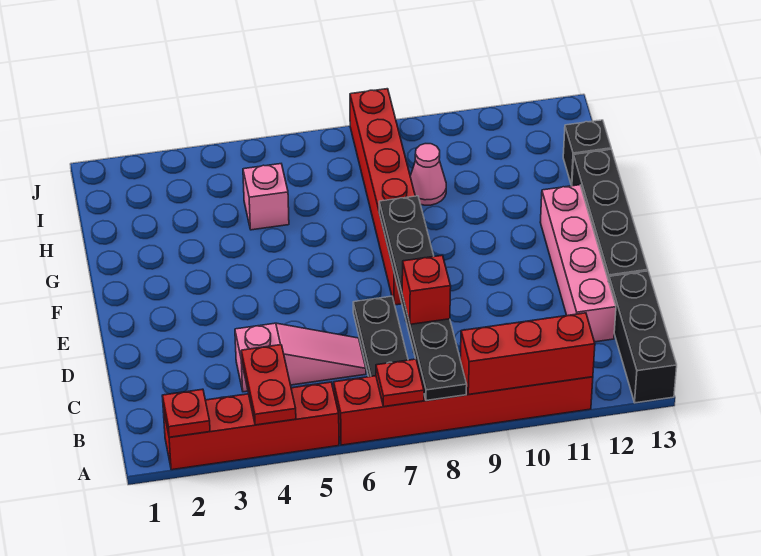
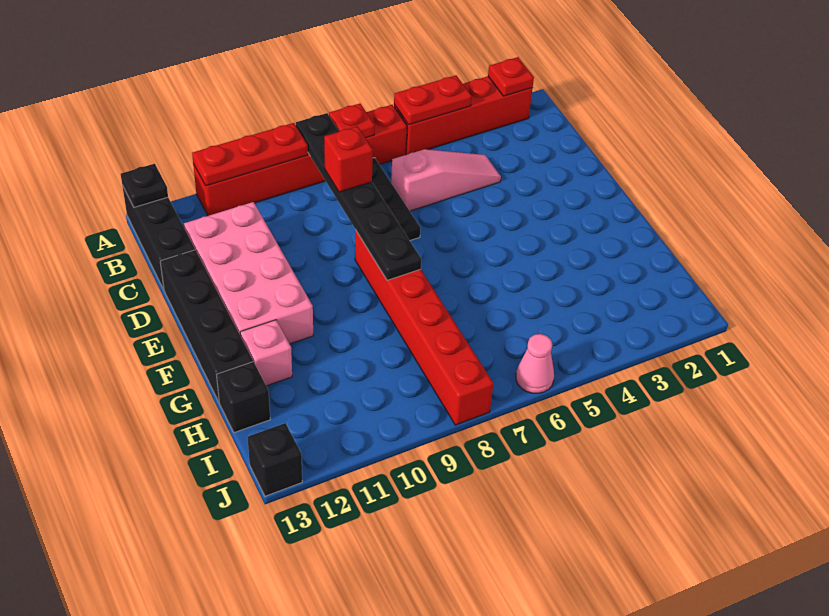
red plate A4:B4 level 2 -> red plate A4:A5 level 2
red brick A9:A11 level 2 -> red plate A9:A11 level 2
none -> black plate A13 level 2
pink slope C4:C6 level 1 top 4 -> pink slope C4:C6 level 1 top 6
pink brick C12:F12 level 1 -> pink brick C11:F12 level 1
pink brick H5 level 1 -> pink brick G12 level 1
pink cone H9 level 1 -> pink cone J6 level 1
none -> black brick J13 level 1

